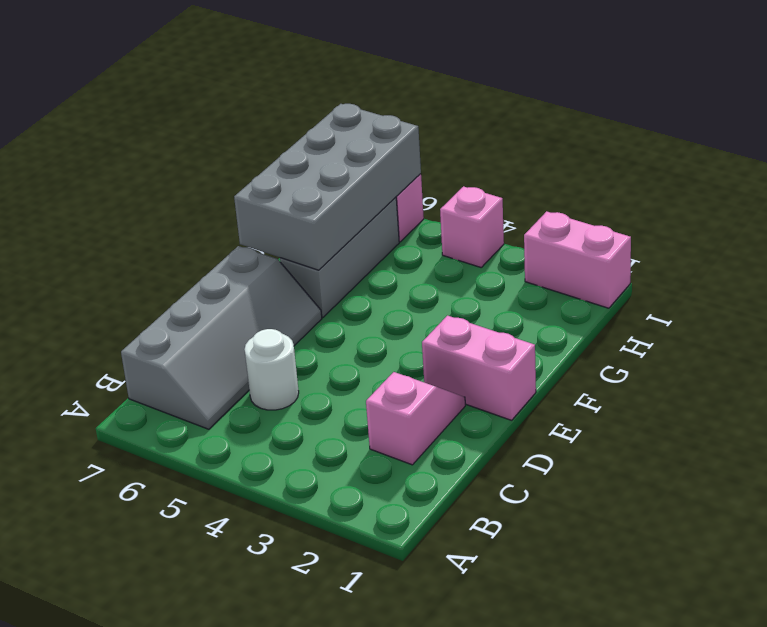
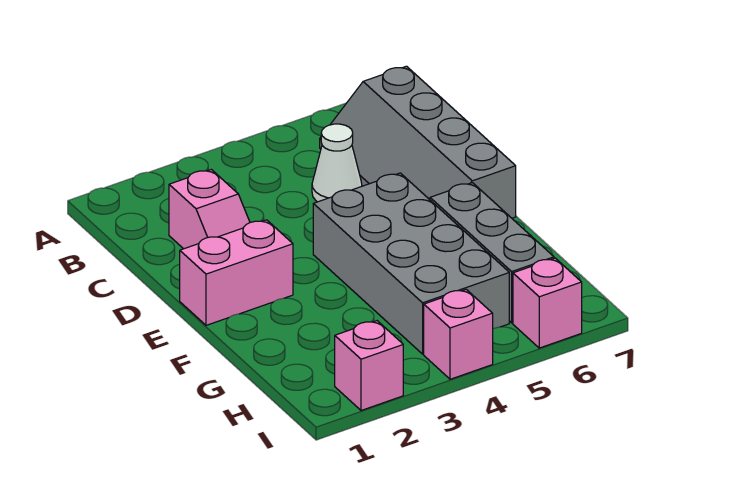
white round brick C5 level 1 -> white cone C5 level 1
grey brick F6:I7 level 2 -> grey brick E4:H5 level 1
pink brick I1:I2 level 1 -> pink brick I2 level 1

